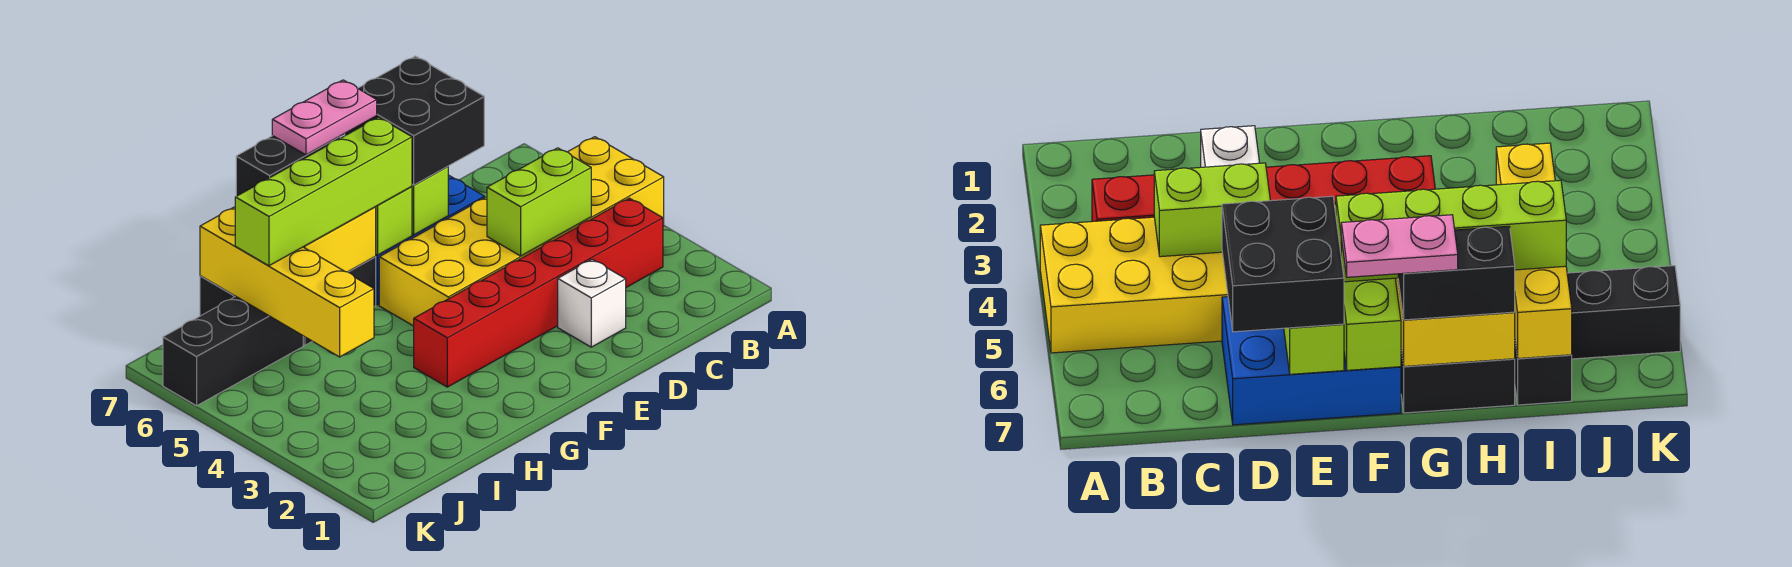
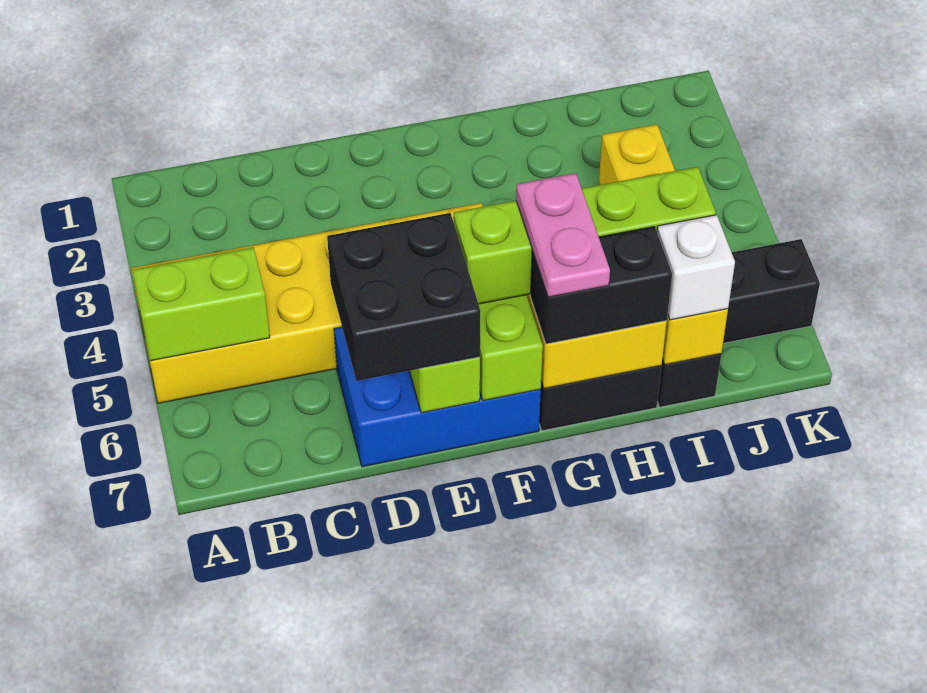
red brick B3:G3 level 1 -> none
lime brick C4:D4 level 2 -> lime brick A5:B5 level 2
white brick D2 level 1 -> white brick I7 level 3
pink plate F7:G7 level 4 -> pink plate G6:G7 level 4

